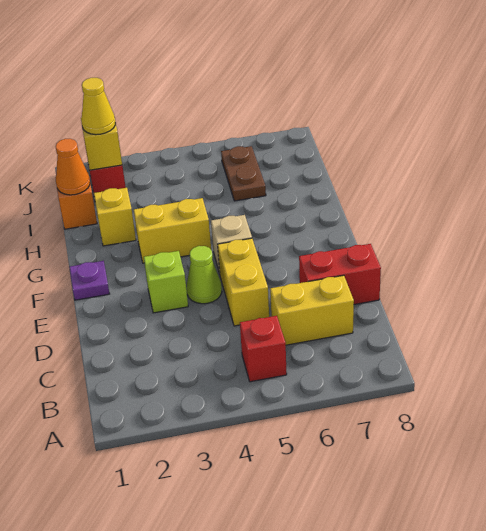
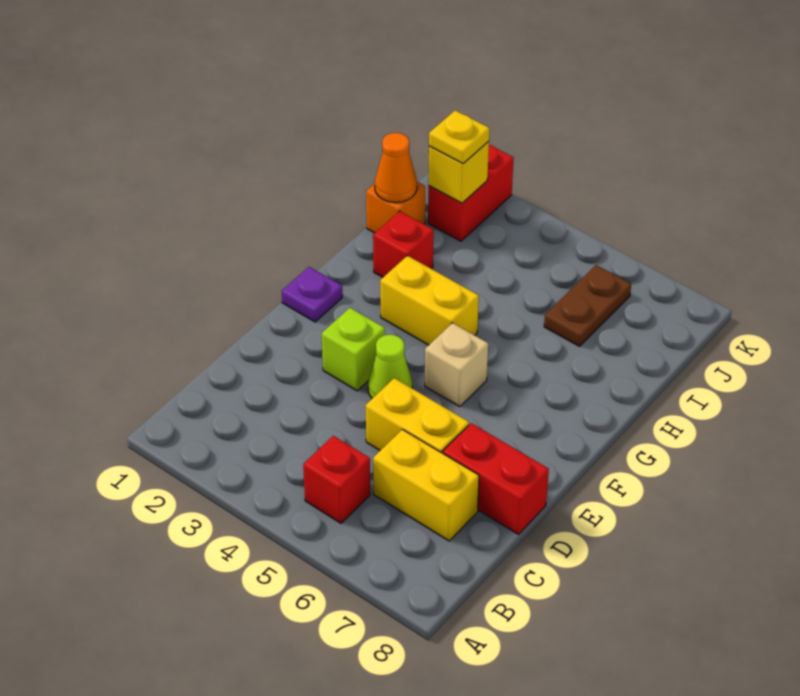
yellow brick D5:E5 level 1 -> yellow brick D5:D6 level 1
yellow brick H2 level 1 -> red brick H2 level 1
yellow cone J2 level 3 -> yellow plate J2 level 3

